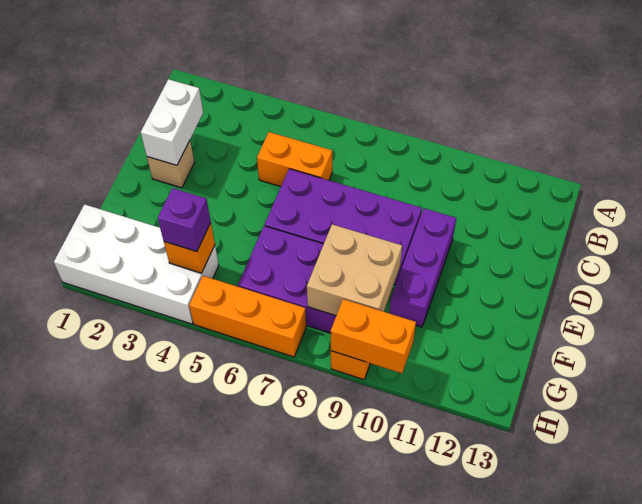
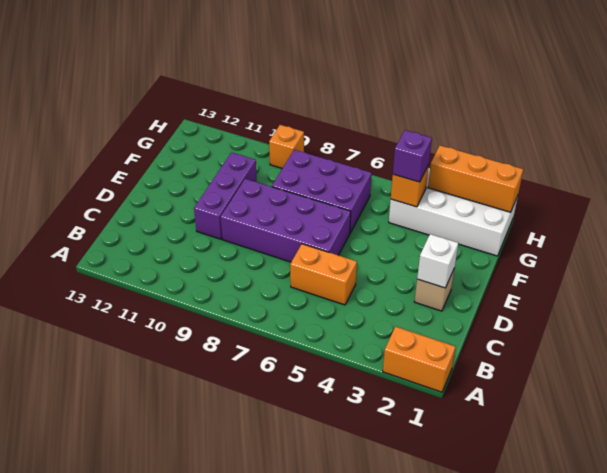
white brick C2:D2 level 2 -> white brick D2 level 2
tan brick F8:G9 level 2 -> none
orange brick H5:H7 level 1 -> orange brick H1:H3 level 2
orange brick H9:H10 level 2 -> orange brick A1:A2 level 1

